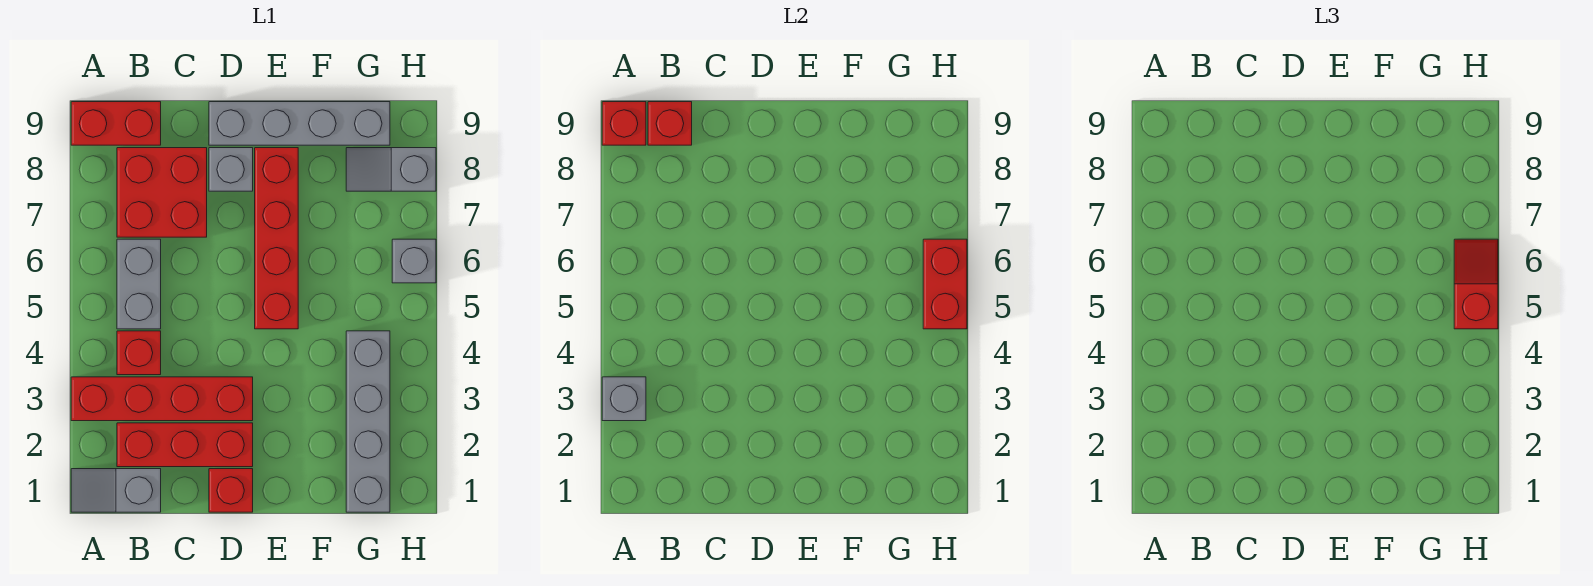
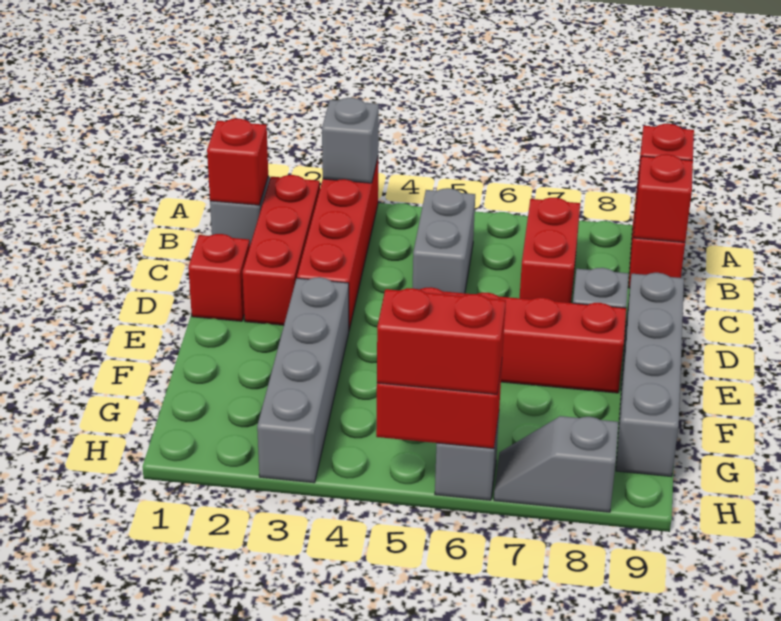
red brick B4 level 1 -> red brick B1 level 2
grey brick B5:B6 level 1 -> grey brick B5:C5 level 1
red brick B7:C8 level 1 -> red brick B7:C7 level 1
grey brick G1:G4 level 1 -> grey brick E3:H3 level 1
grey slope G8:H8 level 1 top H -> grey slope H7:H8 level 1 top 8
red slope H5:H6 level 3 top 5 -> red brick H5:H6 level 3

